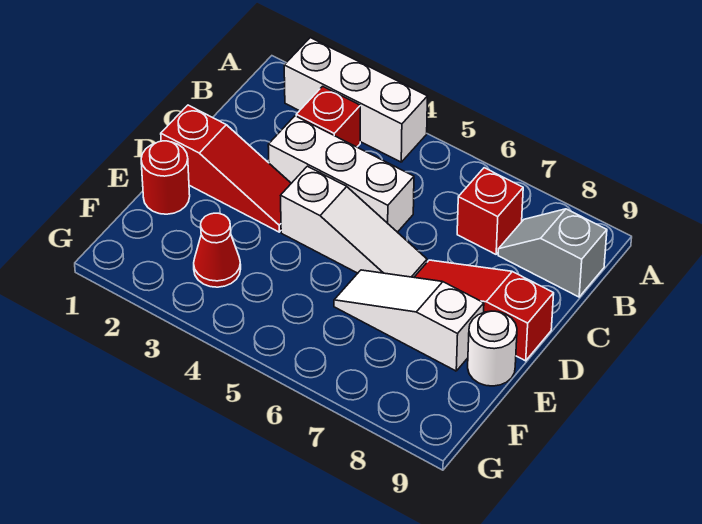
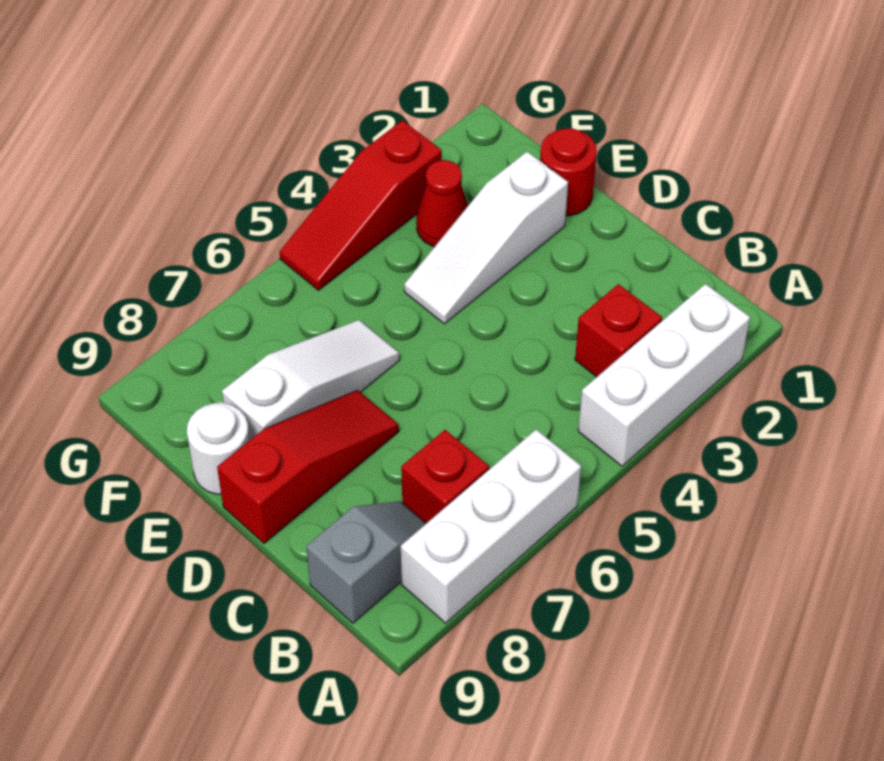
white brick C3:C5 level 1 -> white brick A6:A8 level 1
red slope D1:D3 level 1 top 1 -> red slope G3:G5 level 1 top 3
white slope D4:D6 level 1 top 4 -> white slope E2:E4 level 1 top 2

